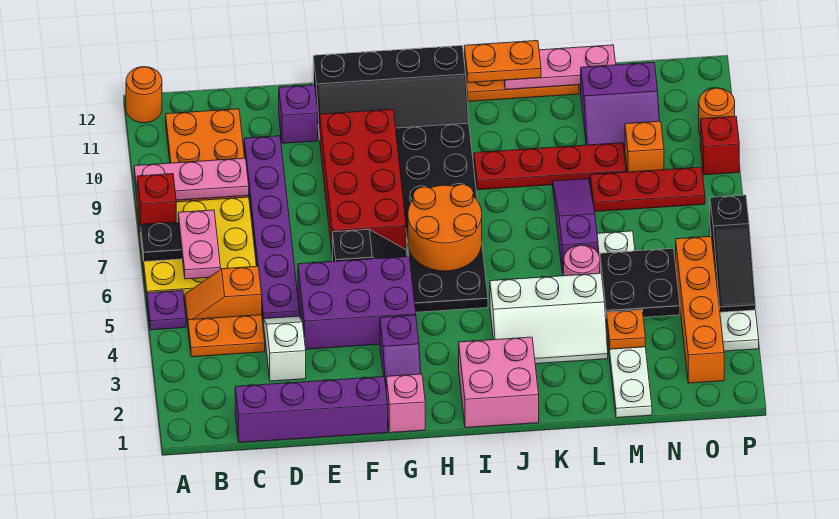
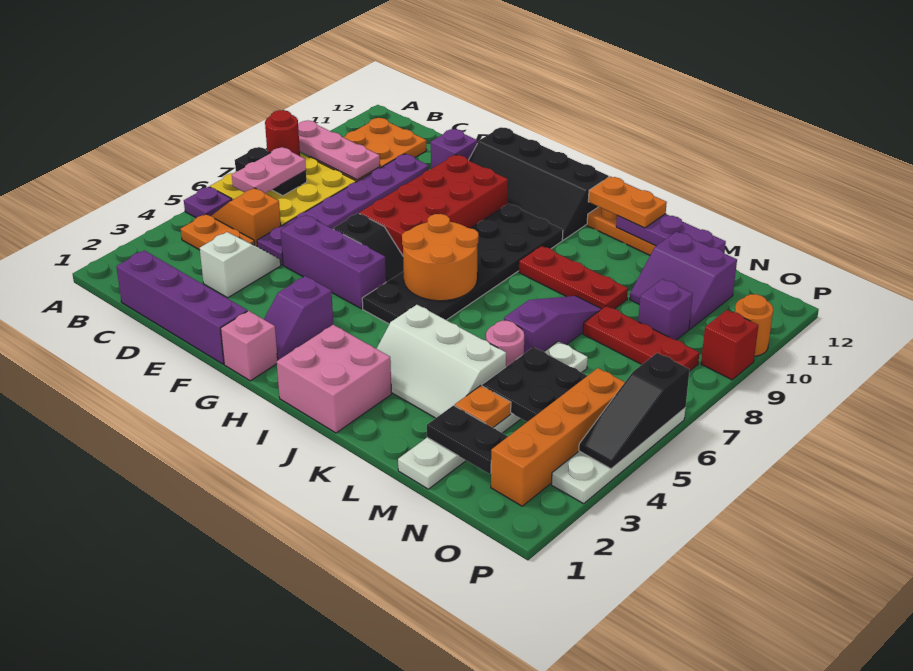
red brick A8 level 2 -> red round brick A8 level 2
orange round brick A12 level 1 -> none
purple brick E4:G5 level 1 -> purple brick E5:G5 level 1
red plate J9:M9 level 1 -> red plate J9:L9 level 1
pink plate K12:M12 level 2 -> purple plate K12:M12 level 2
none -> black plate M2:N2 level 2
orange brick N9 level 1 -> purple brick N9 level 1

